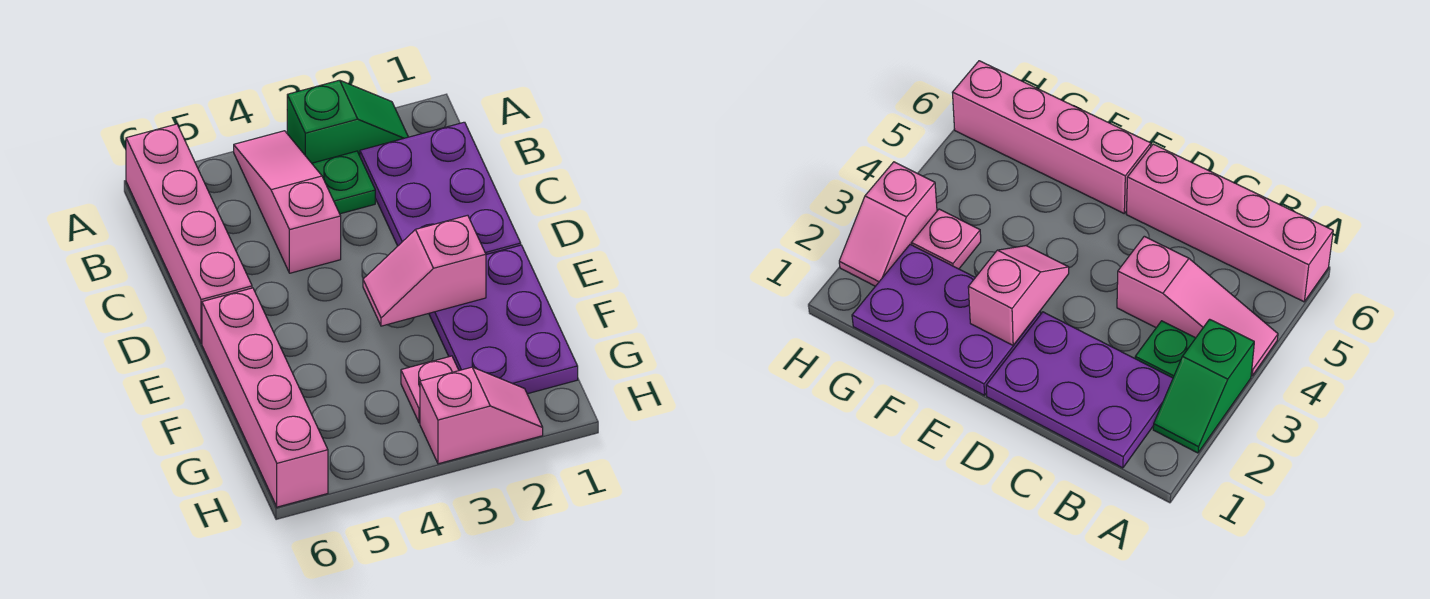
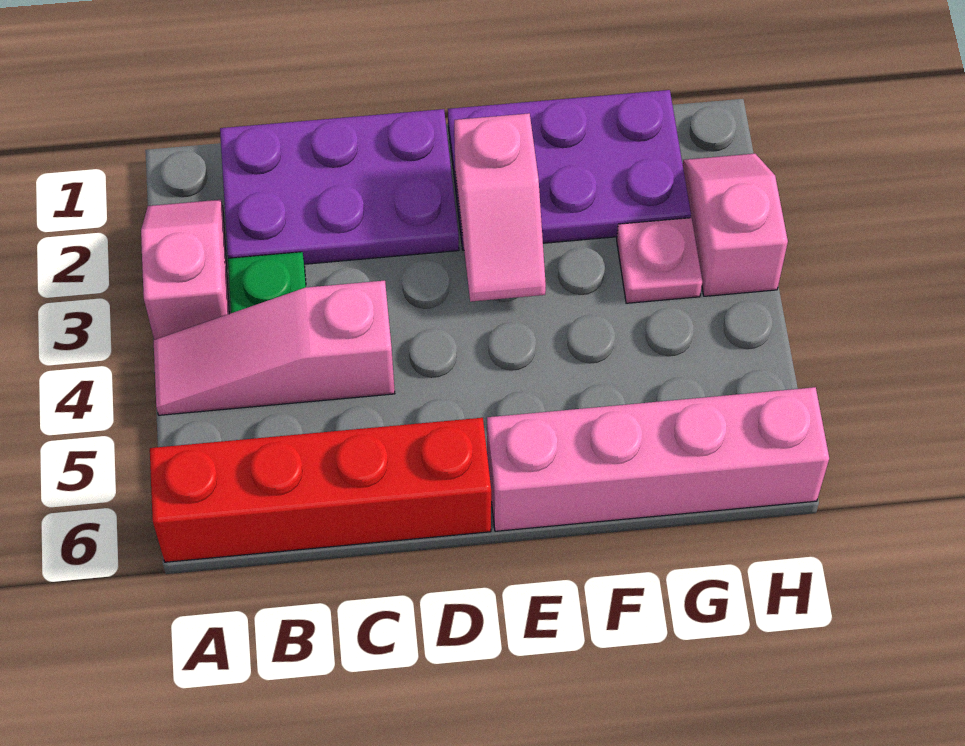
green slope A2:A3 level 1 top 3 -> pink slope A2:A3 level 1 top 3
pink brick A6:D6 level 1 -> red brick A6:D6 level 1

